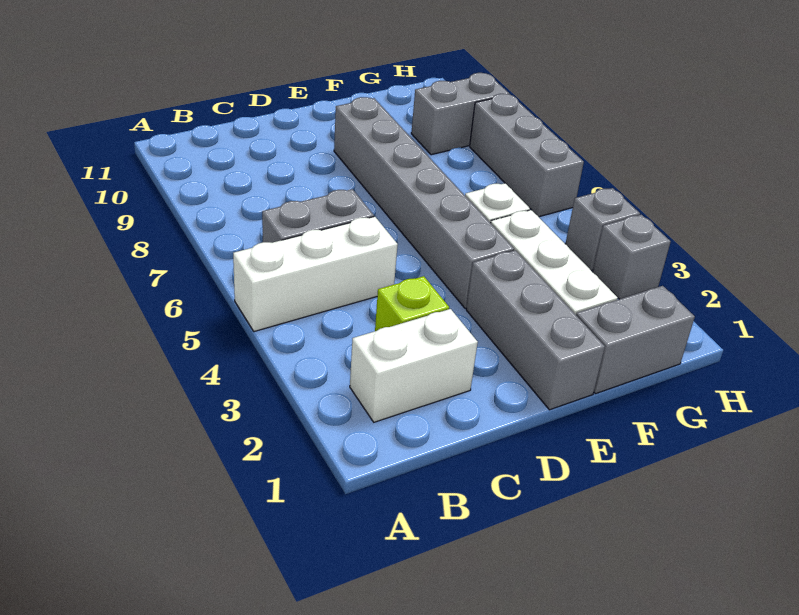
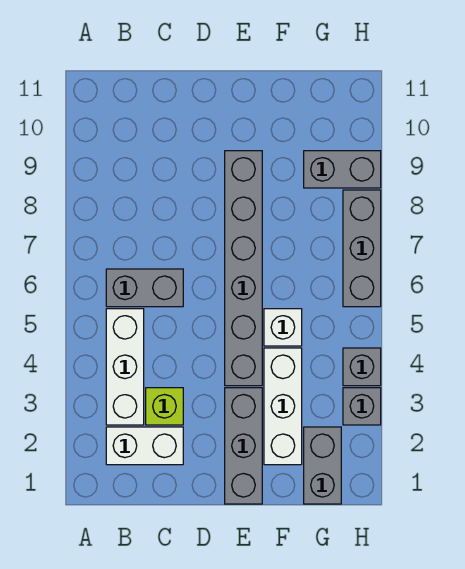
white brick A5:C5 level 1 -> white brick B3:B5 level 1
grey brick F1:G1 level 1 -> grey brick G1:G2 level 1

